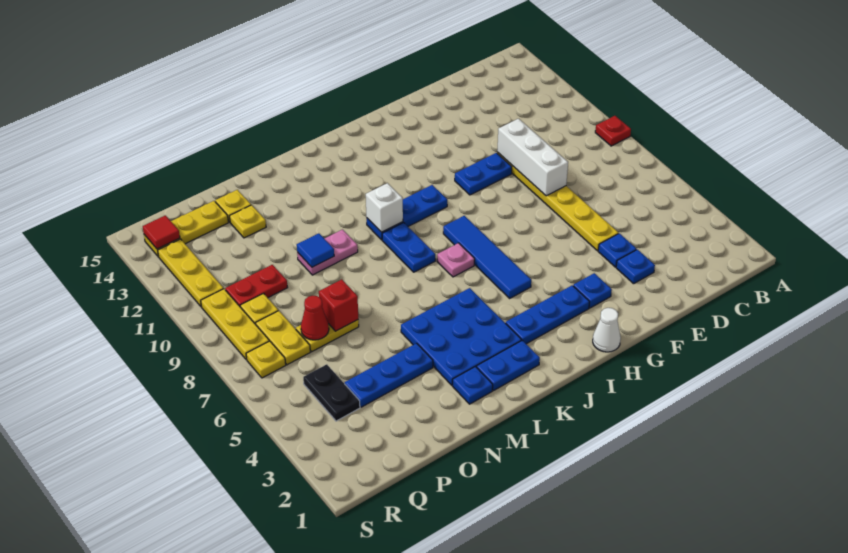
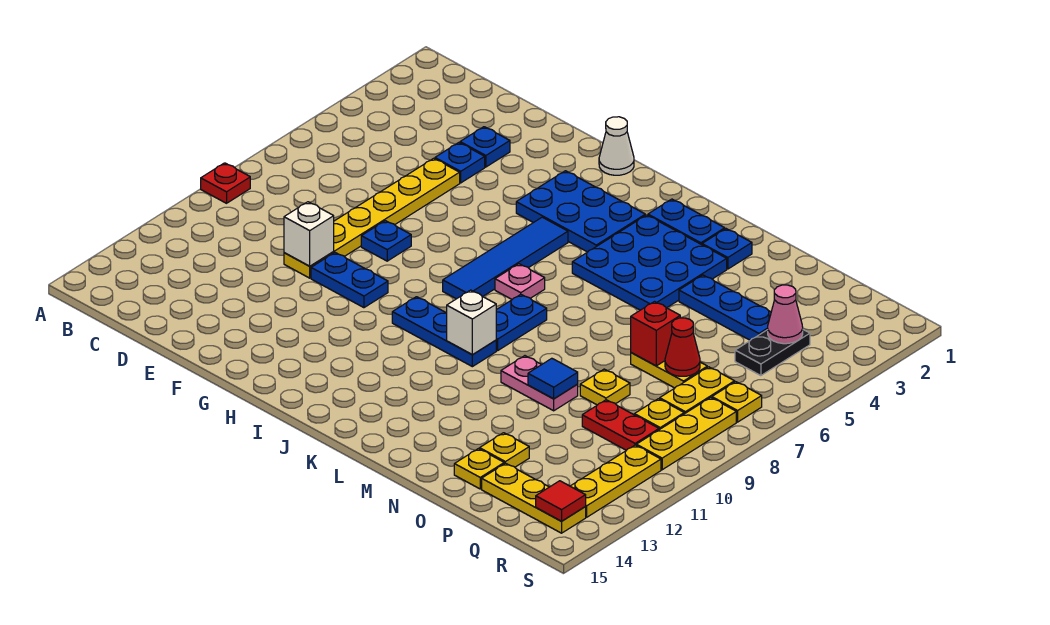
white brick E8:E10 level 2 -> white brick E10 level 2
blue plate G3 level 1 -> blue plate F8 level 1
blue plate H3:J3 level 1 -> blue plate H3:J4 level 1
none -> yellow plate O9 level 1
none -> pink cone Q4 level 2

